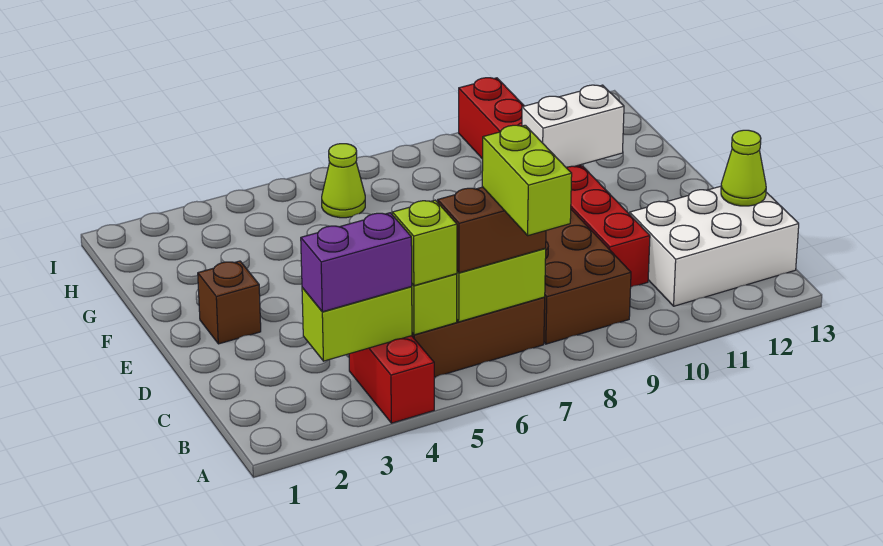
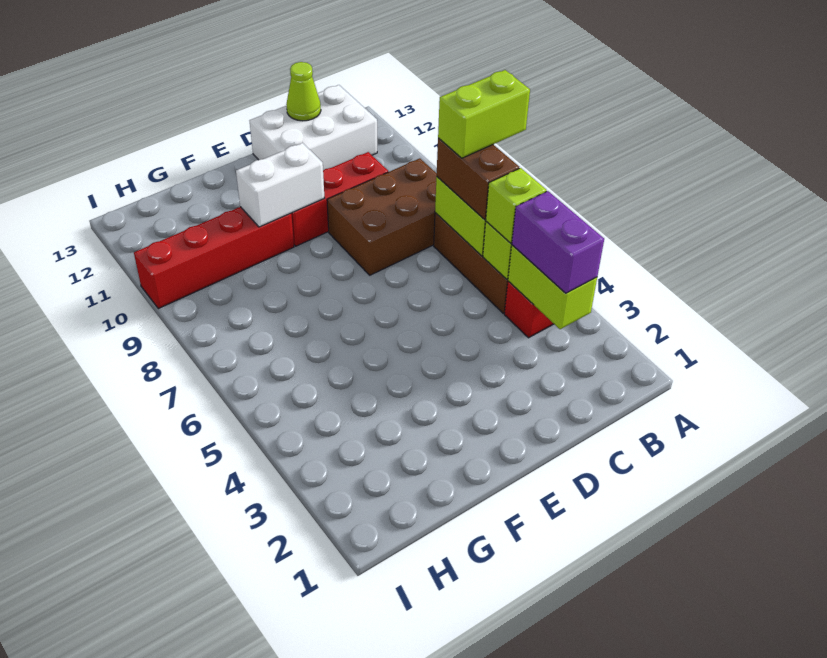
white brick B11:C13 level 1 -> white brick B12:D13 level 1
brown brick E2 level 1 -> none
white brick F10:F11 level 2 -> white brick E10:F10 level 2
lime cone H6 level 1 -> none

